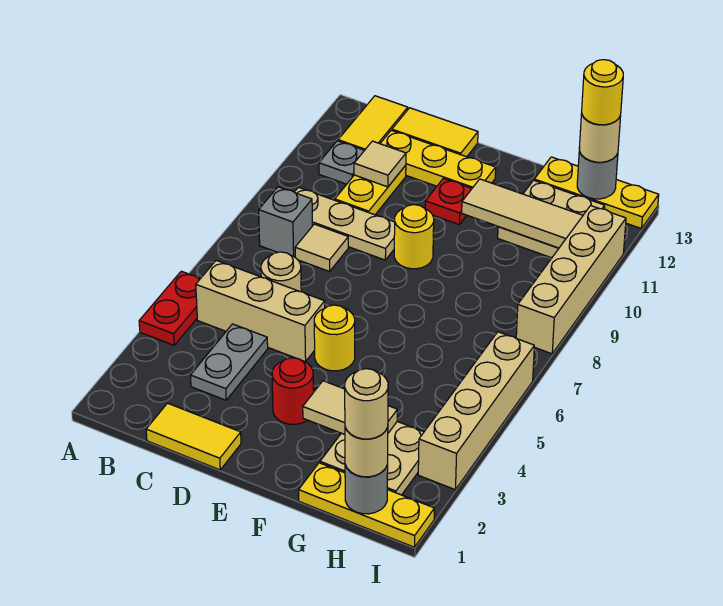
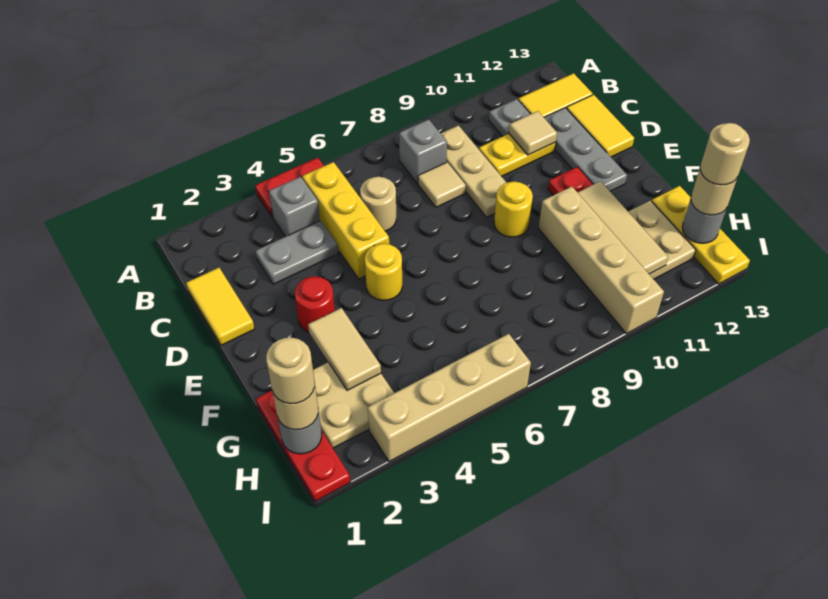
none -> grey brick B4 level 1
tan brick B5:D5 level 1 -> yellow brick B5:D5 level 1
yellow plate C12:E12 level 1 -> grey plate C12:E12 level 1
yellow plate G1:I1 level 1 -> red plate G1:I1 level 1
yellow round brick H13 level 4 -> tan round brick H13 level 4
tan brick I8:I11 level 1 -> tan brick F10:I10 level 1

